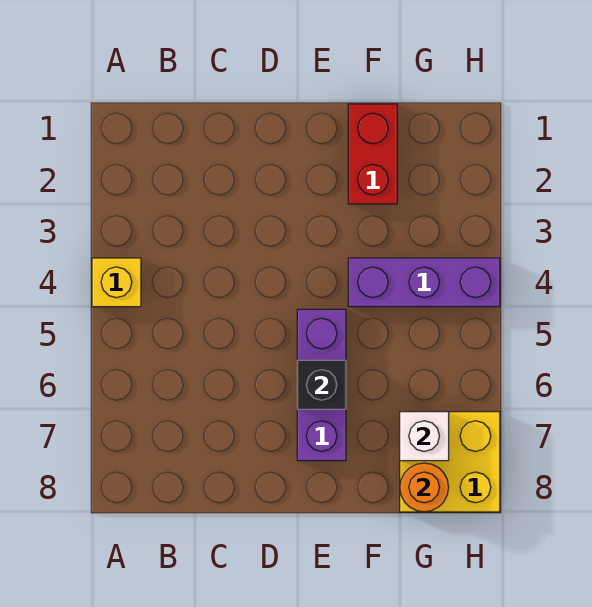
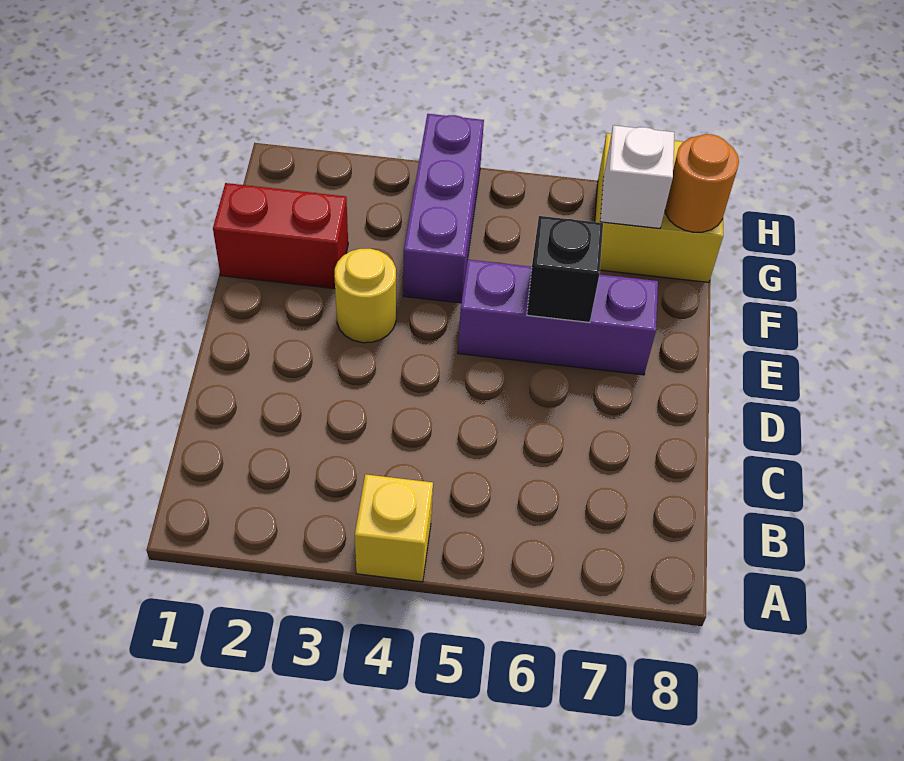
none -> yellow round brick E3 level 1

